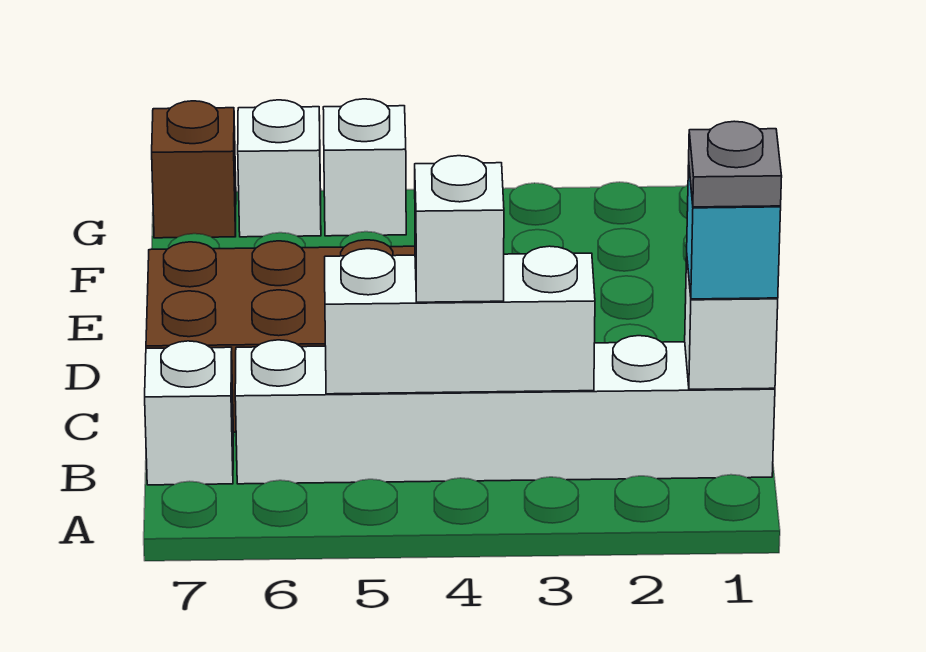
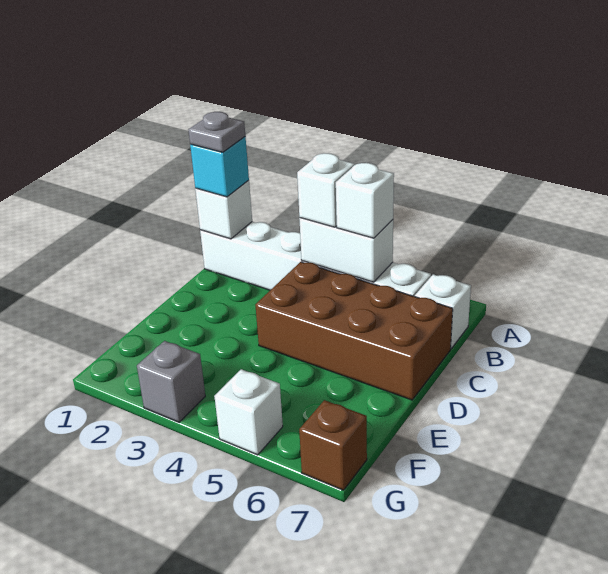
white brick B3:B5 level 2 -> white brick B4:B5 level 2
none -> grey brick G3 level 1
white brick G6 level 1 -> white brick B5 level 3

